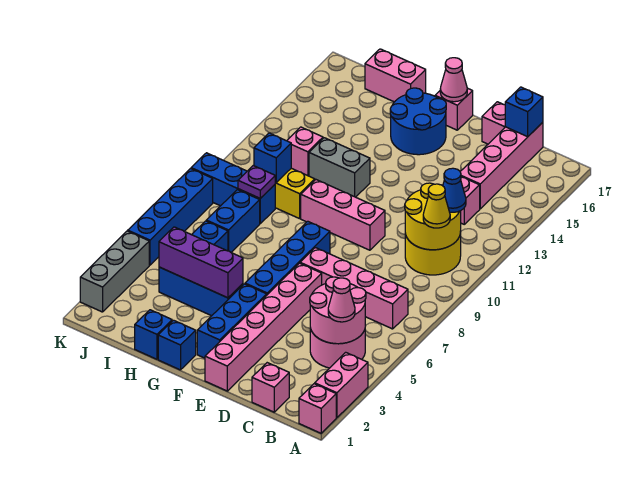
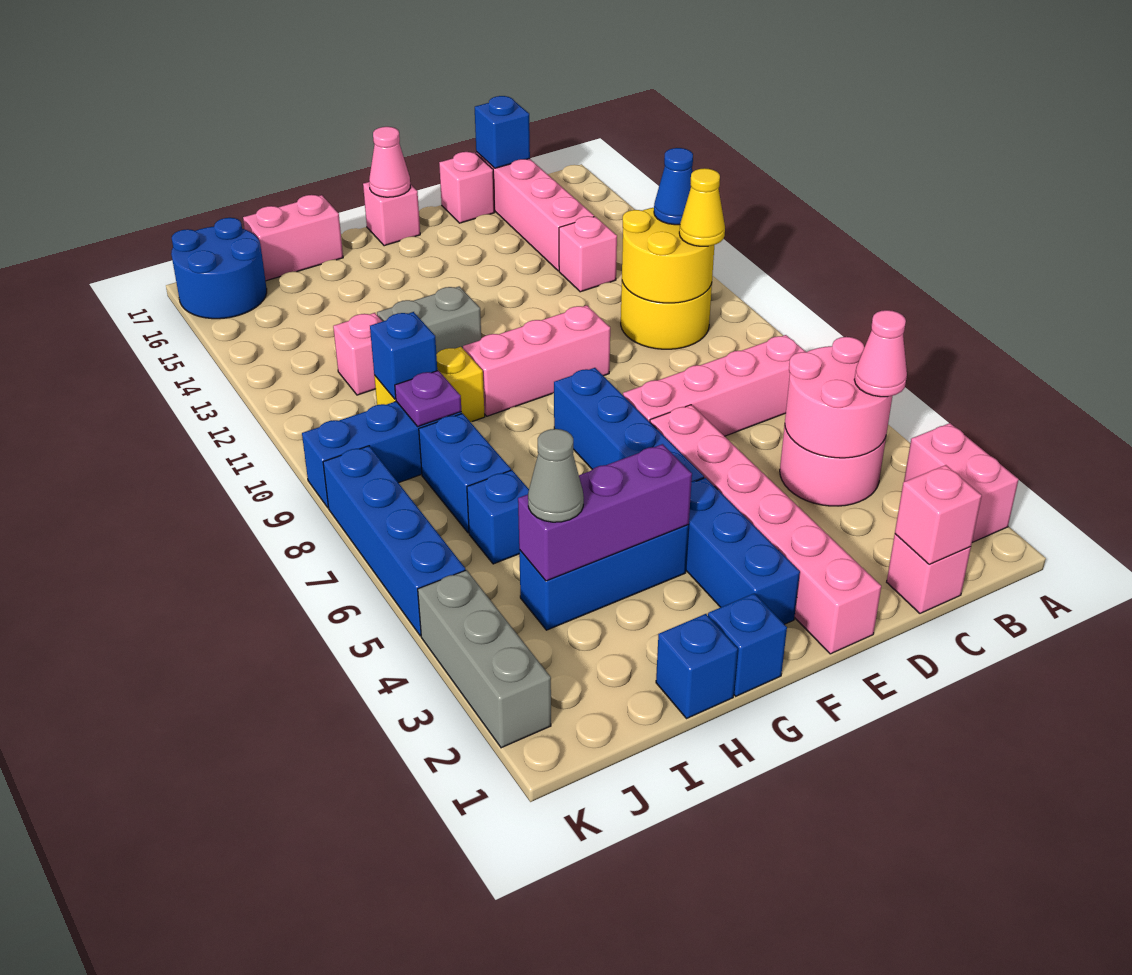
pink brick A1 level 1 -> pink brick C1 level 2
blue round brick F15:G16 level 1 -> blue round brick J16:K17 level 1
none -> grey cone I4 level 3

